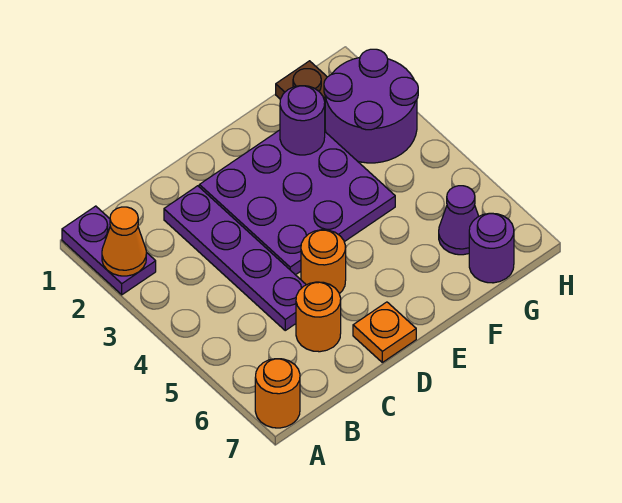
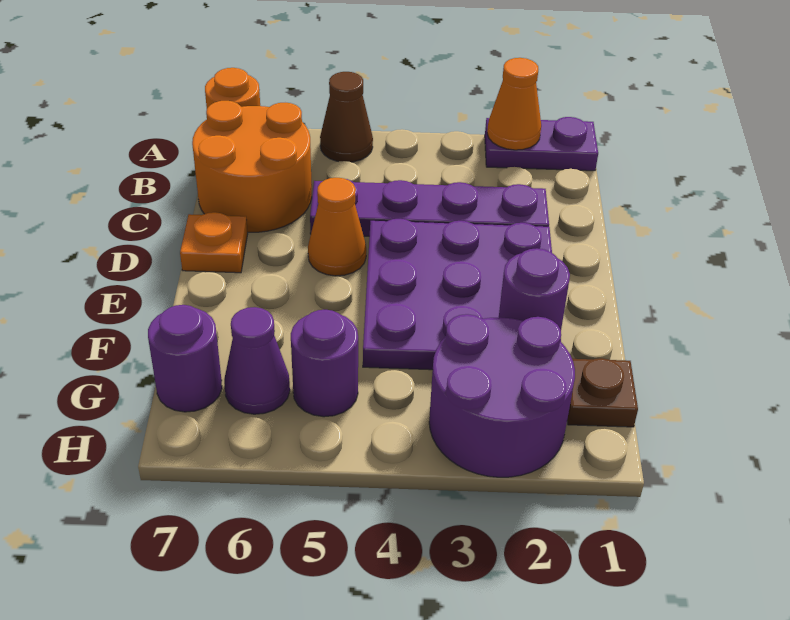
none -> brown cone A5 level 1
orange round brick C6 level 1 -> orange round brick B6:C7 level 1
orange round brick D5 level 1 -> orange cone D5 level 1
none -> purple round brick G5 level 1

